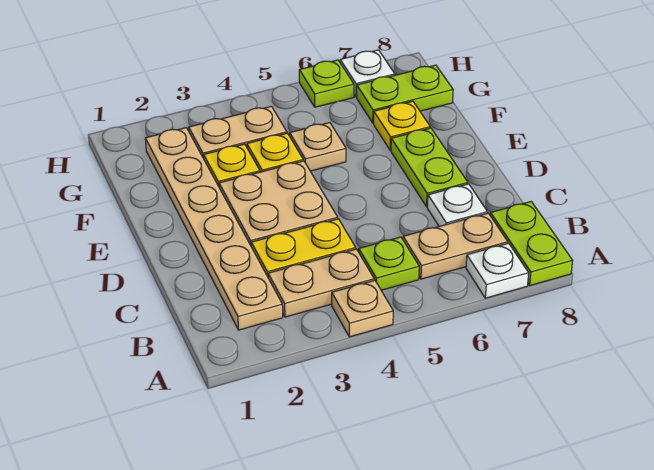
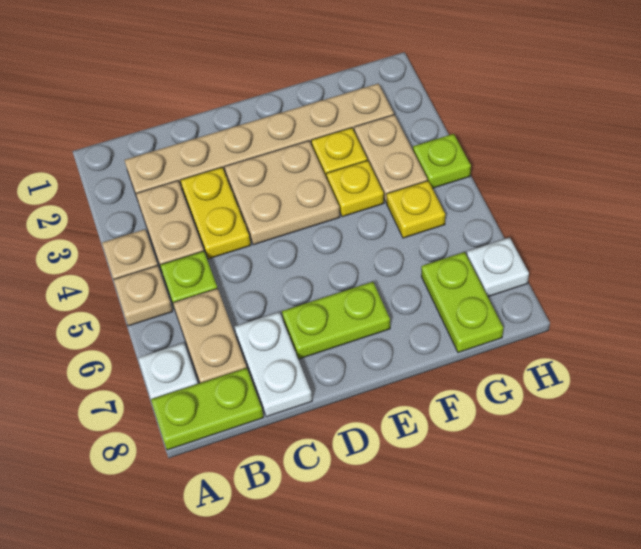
white plate C7 level 1 -> white plate C7:C8 level 1
tan plate F5 level 1 -> tan plate A5 level 1
yellow plate F7 level 1 -> yellow plate G5 level 1
lime plate H6 level 1 -> lime plate H4 level 1

